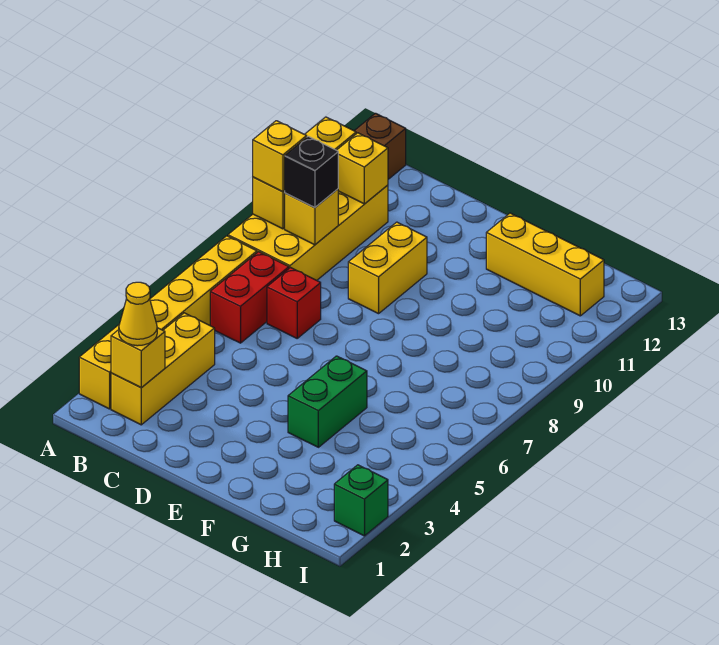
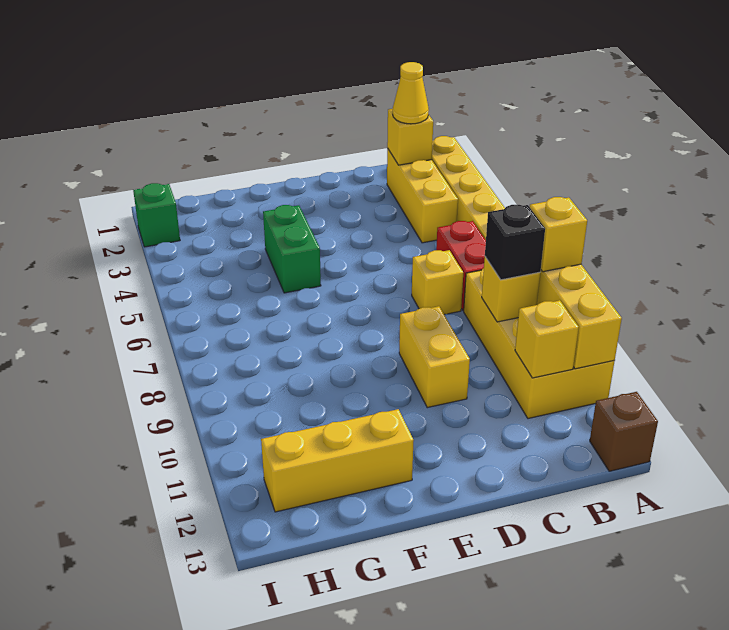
red brick C7 level 1 -> yellow brick C7 level 1

